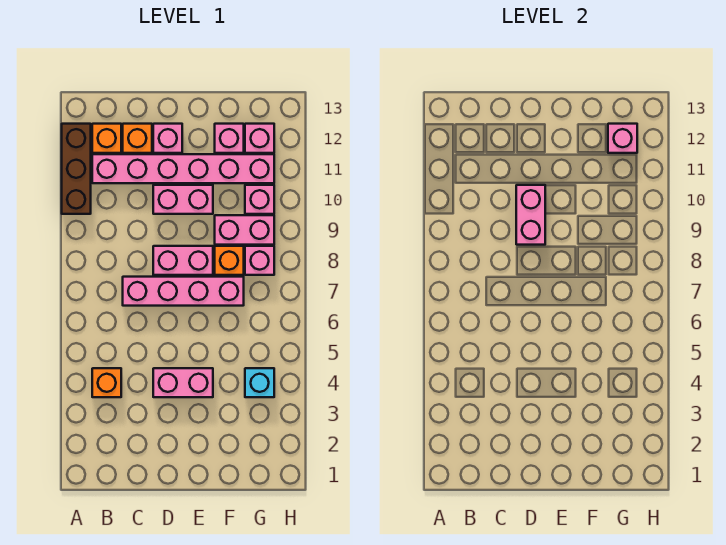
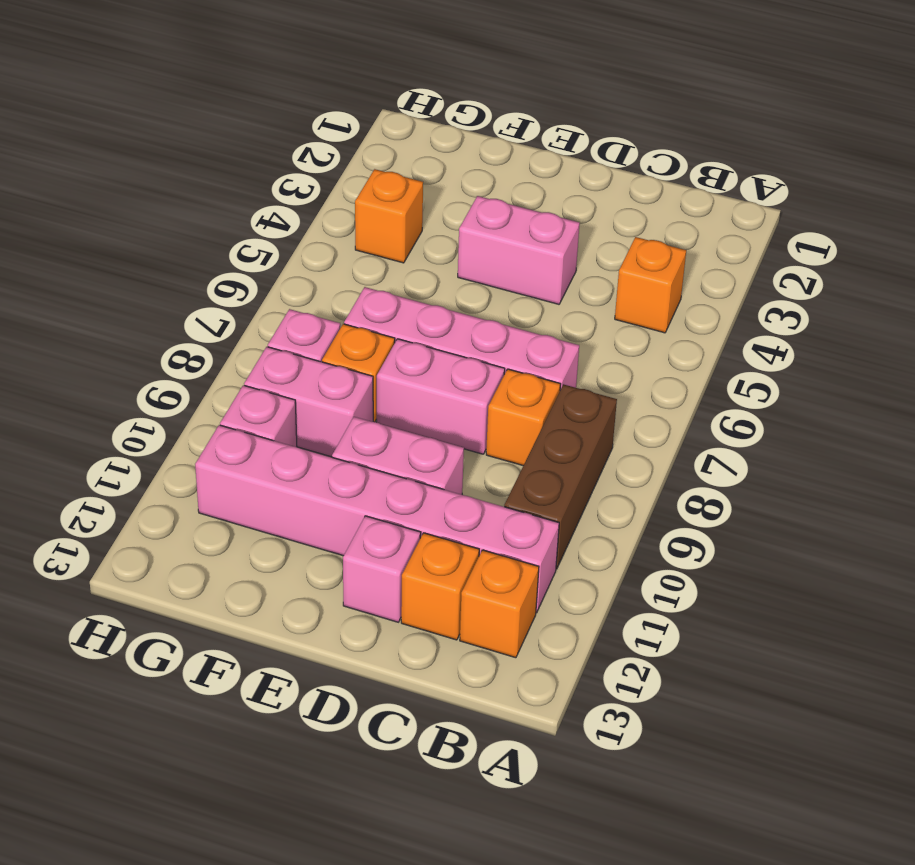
brown brick A10:A12 level 1 -> brown brick B8:B10 level 1
none -> orange brick C8 level 1
pink brick D9:D10 level 2 -> none
pink brick F12 level 1 -> none
cyan brick G4 level 1 -> orange brick G4 level 1
pink brick G12 level 1 -> none
pink brick G12 level 2 -> none

